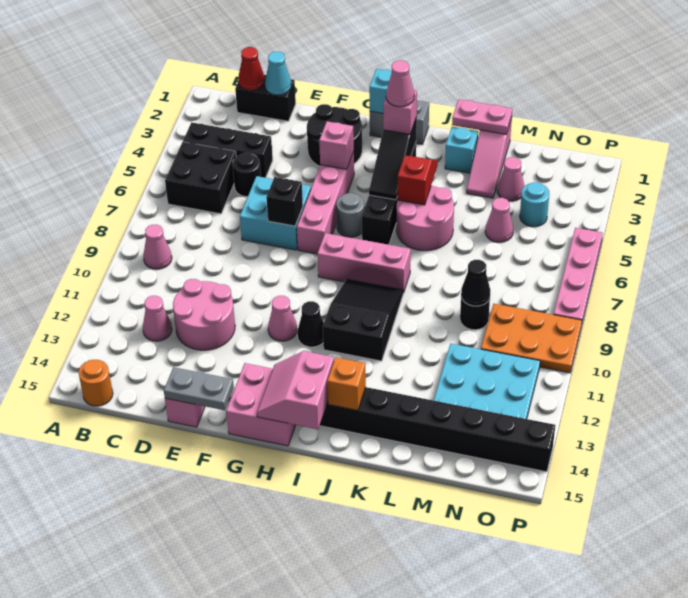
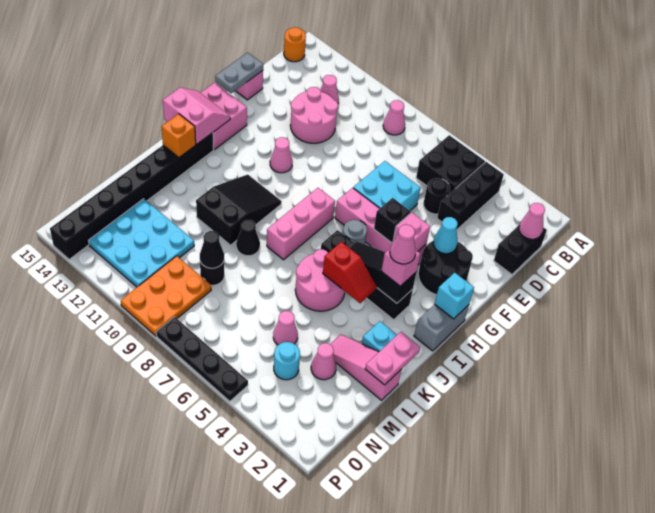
red cone C1 level 2 -> pink cone C1 level 2
cyan cone D1 level 2 -> cyan cone F3 level 2
black brick F7 level 2 -> black brick G5 level 2
black cone H11 level 1 -> black cone K9 level 1
black slope I9:J11 level 1 top 11 -> black slope I10:K11 level 1 top K
pink plate P5:P8 level 1 -> black plate P5:P8 level 1

